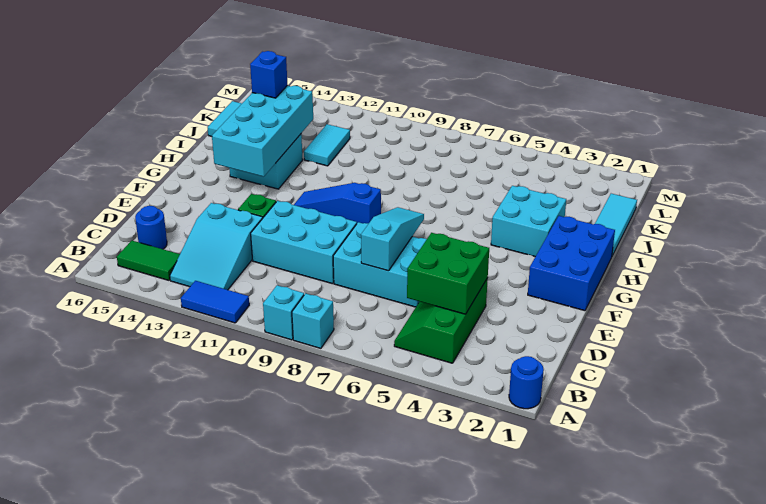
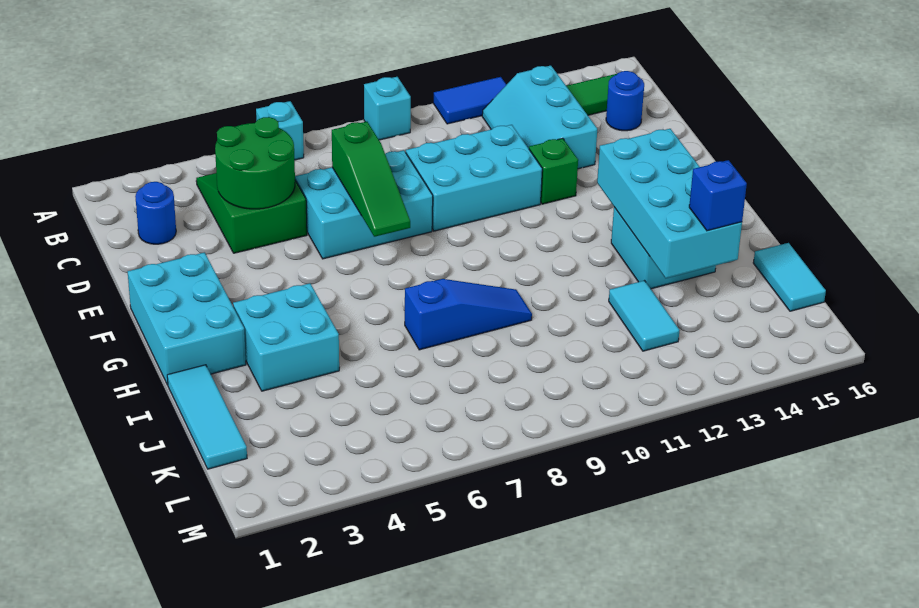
blue round brick A1 level 1 -> blue round brick C2 level 1
cyan brick A8 level 1 -> cyan brick A6 level 1
green slope B4:D5 level 1 top 4 -> green slope B4:D5 level 1 top D
cyan slope B12:D13 level 1 top D -> cyan slope B12:D13 level 1 top 13
green brick C4:D5 level 2 -> green round brick C4:D5 level 2
cyan slope D7:F7 level 2 top D -> green slope D7:F7 level 2 top D
blue brick F1:H2 level 1 -> cyan brick F1:H2 level 1
blue slope G9:G11 level 1 top 9 -> blue slope I7:I9 level 1 top 7

